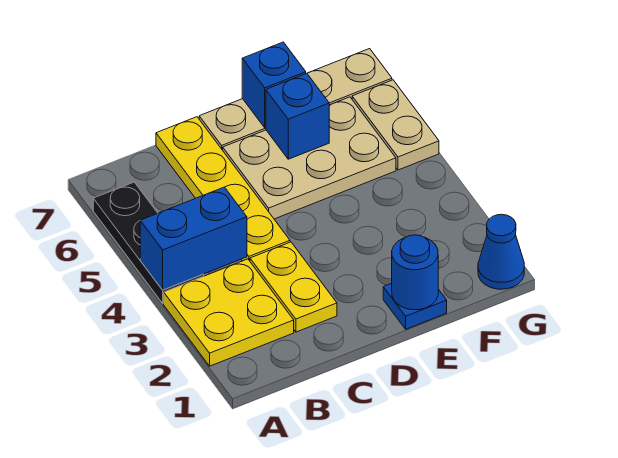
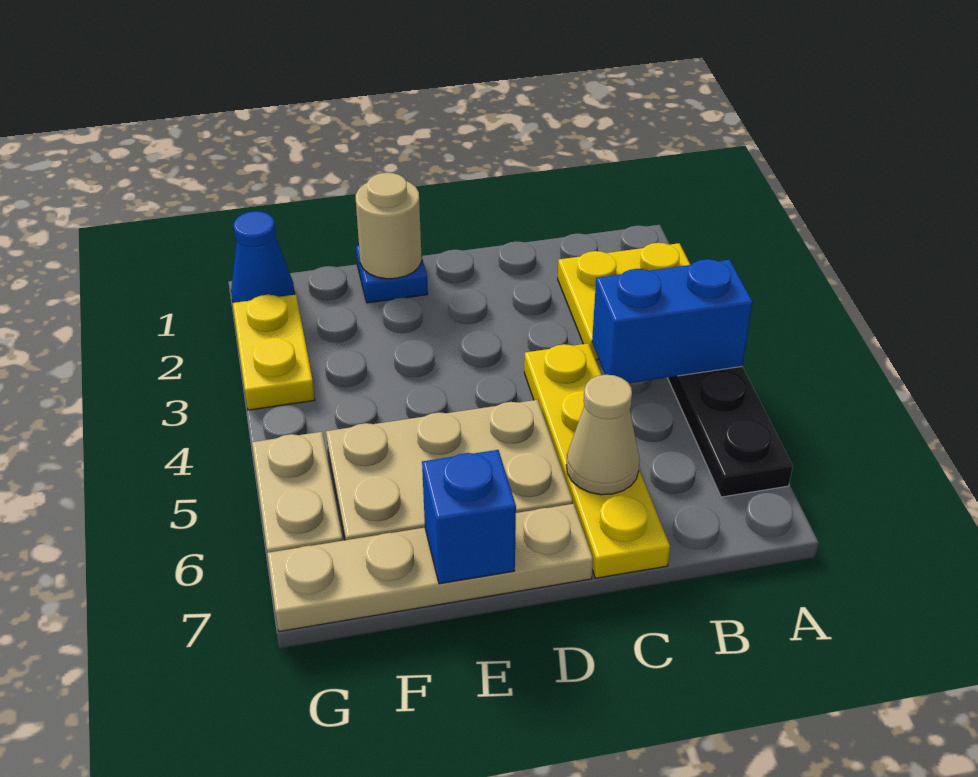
yellow plate C2:C3 level 1 -> yellow plate G2:G3 level 1
none -> tan cone C6 level 2
blue round brick E1 level 2 -> tan round brick E1 level 2
blue brick E6 level 2 -> none

